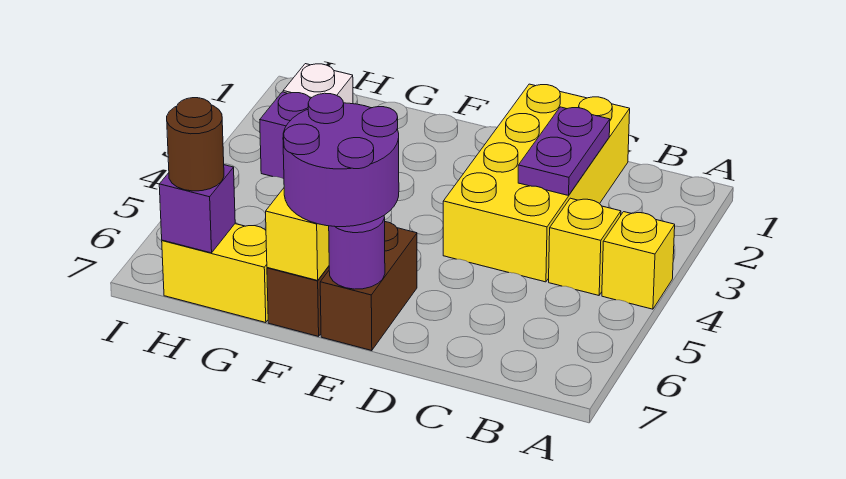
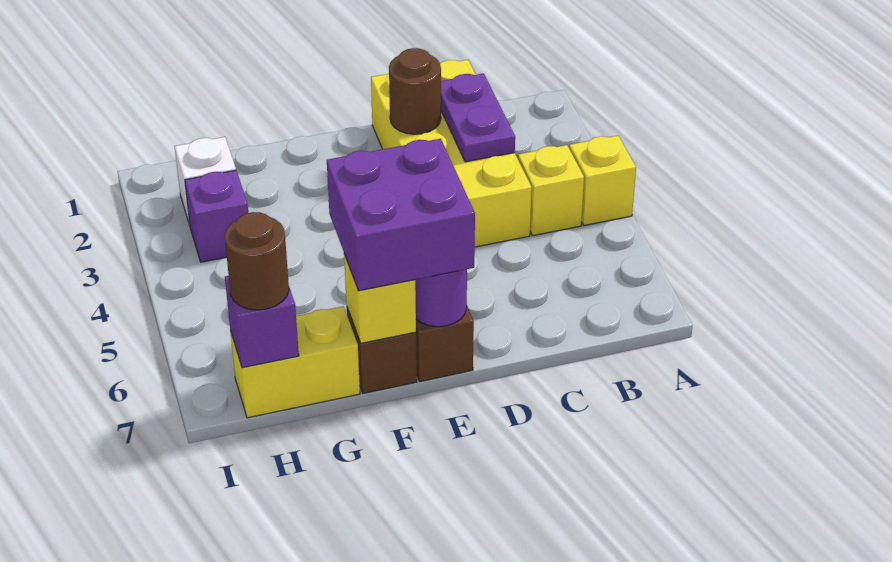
none -> brown round brick D2 level 2
purple round brick E6:F7 level 3 -> purple brick E6:F7 level 3

